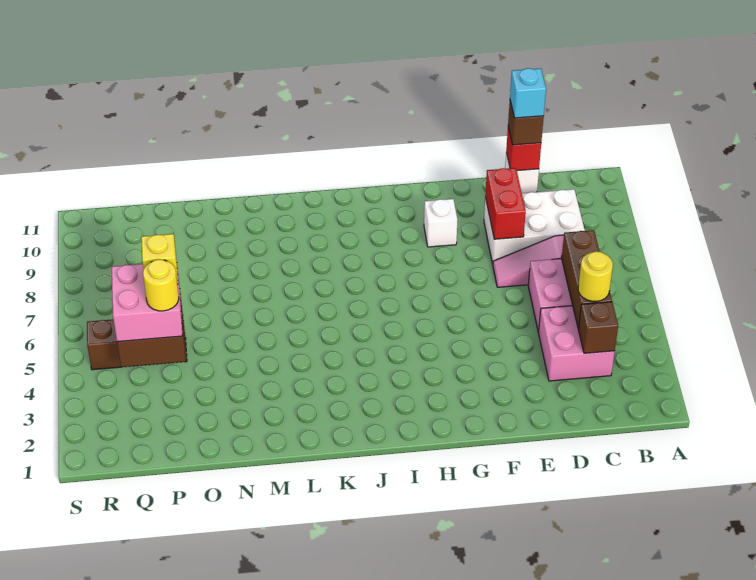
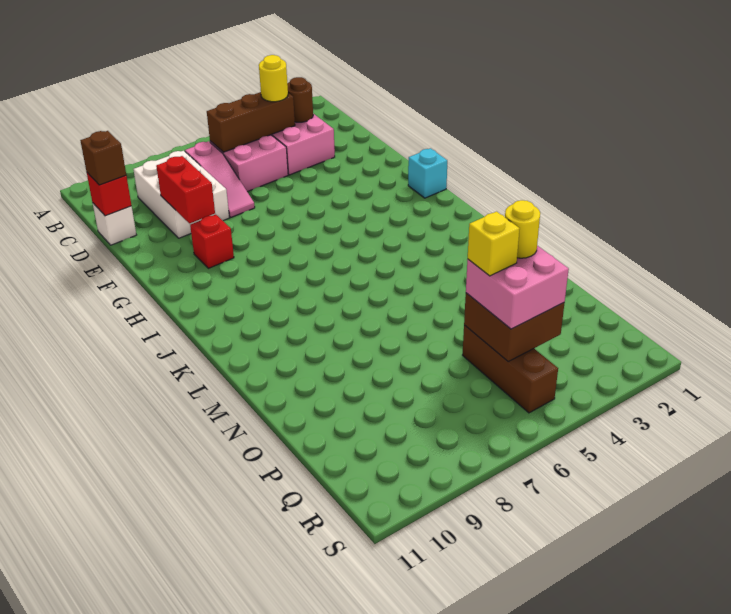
brown brick C3 level 2 -> brown round brick C3 level 2
cyan brick D11 level 4 -> cyan brick H1 level 1
red brick E8:E9 level 2 -> red brick E9:F9 level 2
white brick G9 level 1 -> red brick G9 level 1

